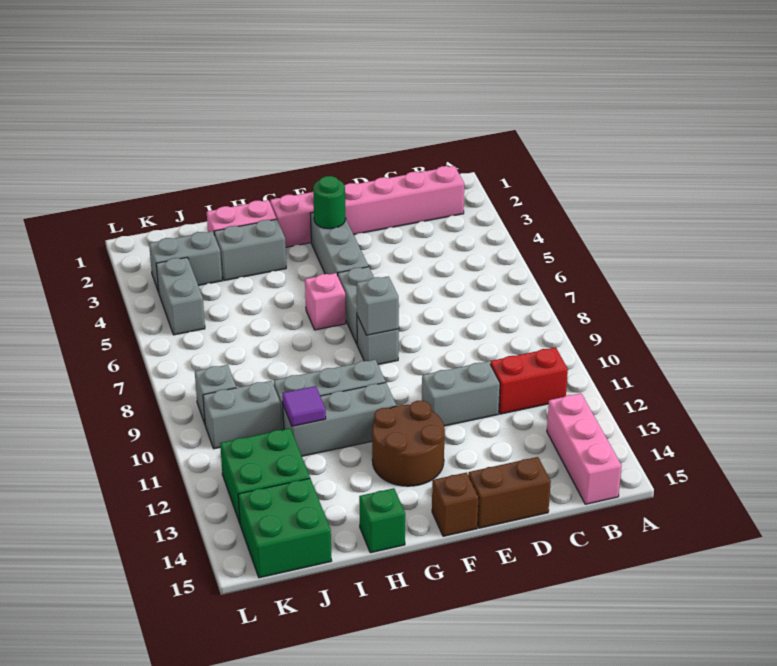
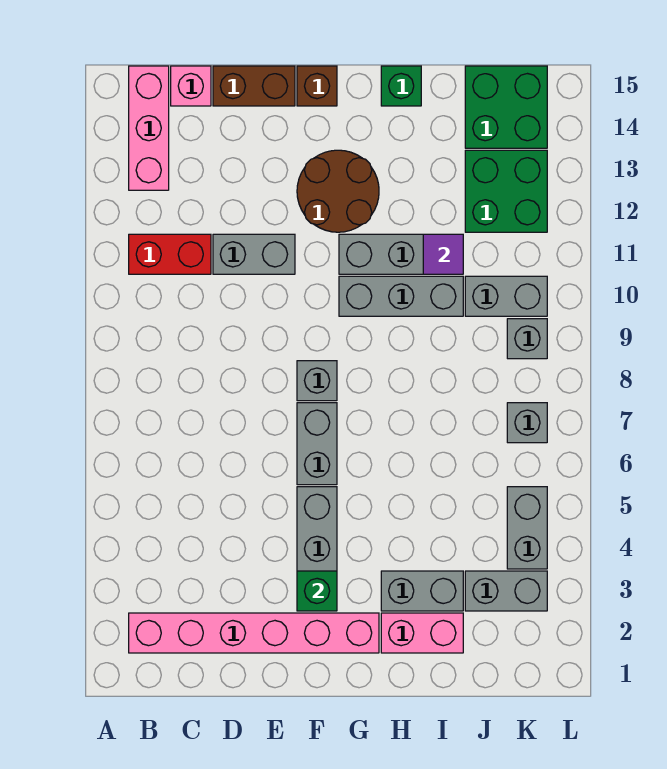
green round brick F3 level 2 -> green brick F3 level 2
grey brick F8 level 2 -> grey brick K7 level 1
pink brick G6 level 1 -> pink brick C15 level 1

